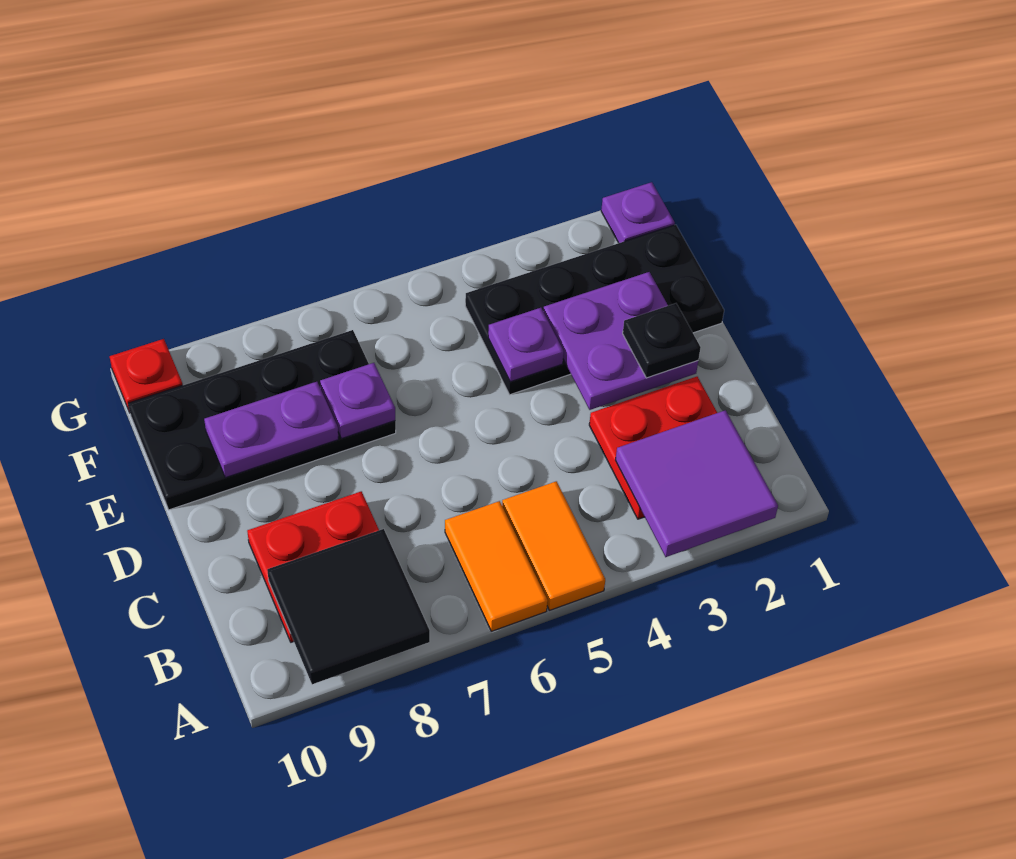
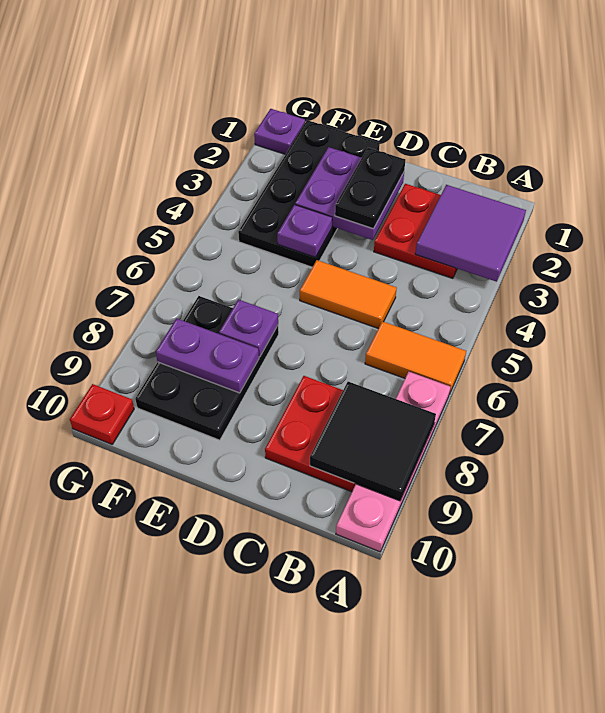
orange tile A5:B5 level 1 -> orange tile C5:D5 level 1
none -> pink plate A7:A10 level 1
black plate D2 level 3 -> black plate D2:D3 level 3
black plate E7:F10 level 1 -> black plate E7:F9 level 1
purple plate E8:E9 level 2 -> purple plate E8:F8 level 2

